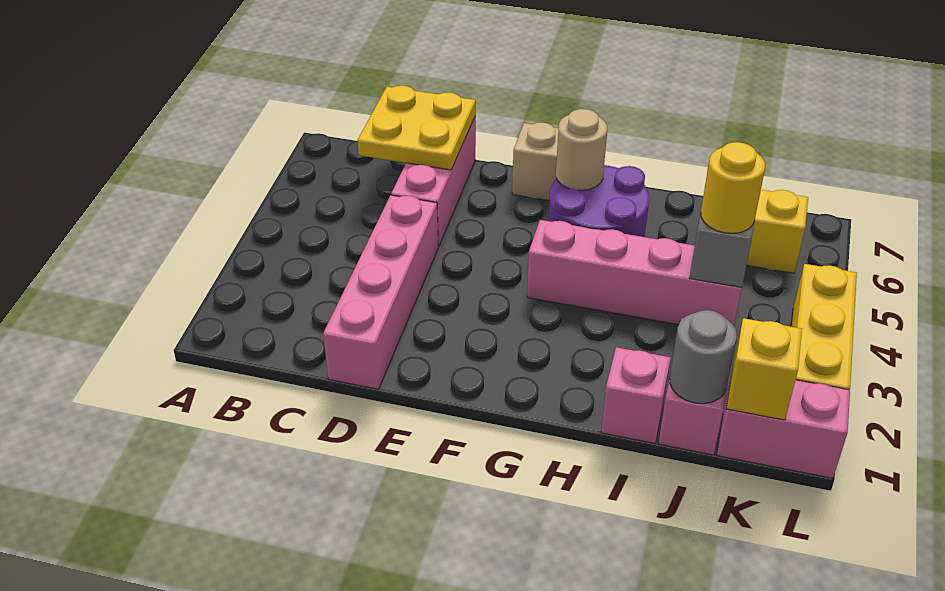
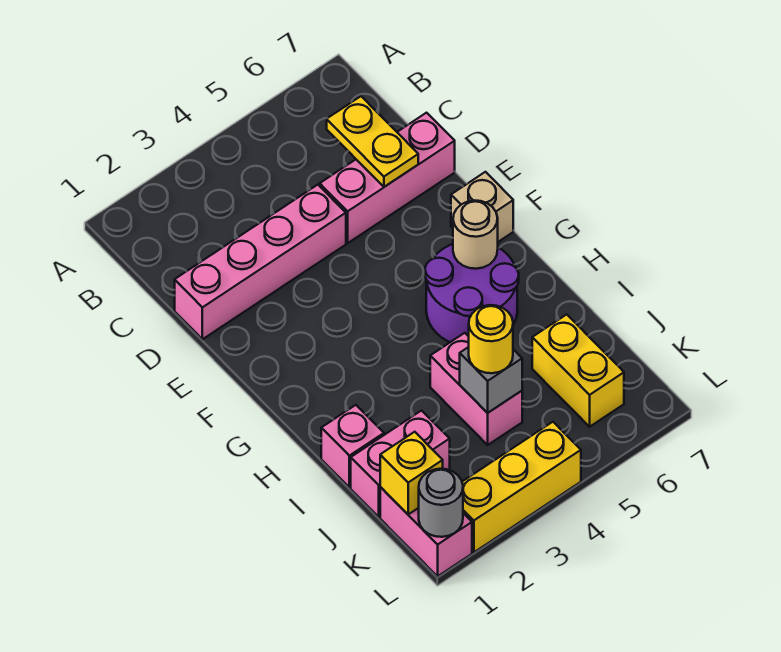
yellow plate C6:D7 level 2 -> yellow plate C6:D6 level 2
pink brick G4:J4 level 1 -> pink brick I4:J4 level 1
grey round brick J1 level 2 -> grey round brick L1 level 2

